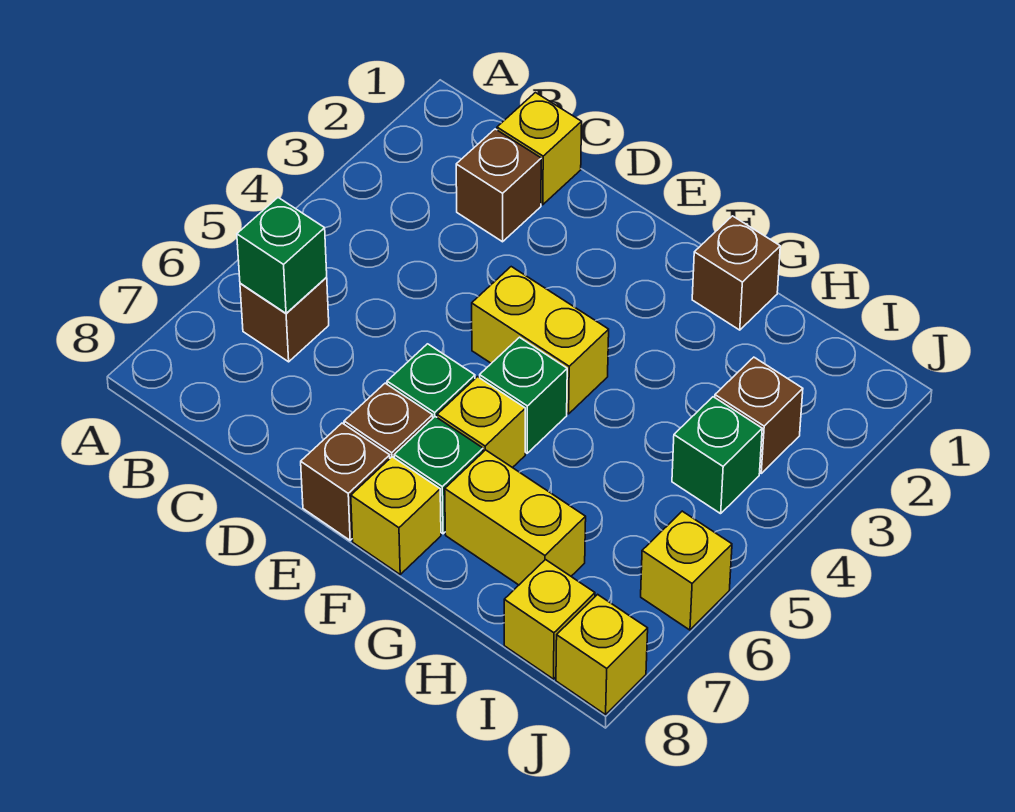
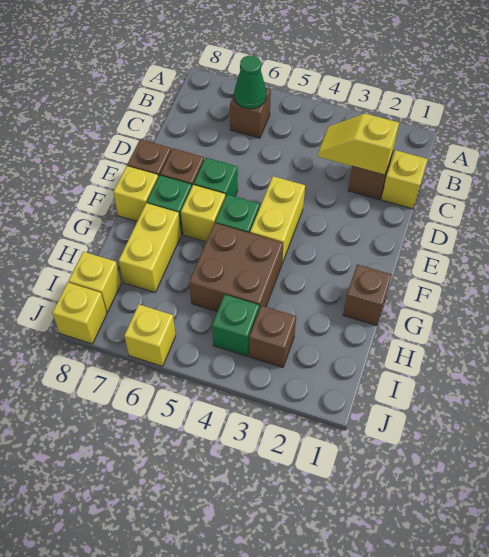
green brick B6 level 2 -> green cone B6 level 2
none -> yellow slope C2:C3 level 2 top 2
none -> brown brick G4:H5 level 1

